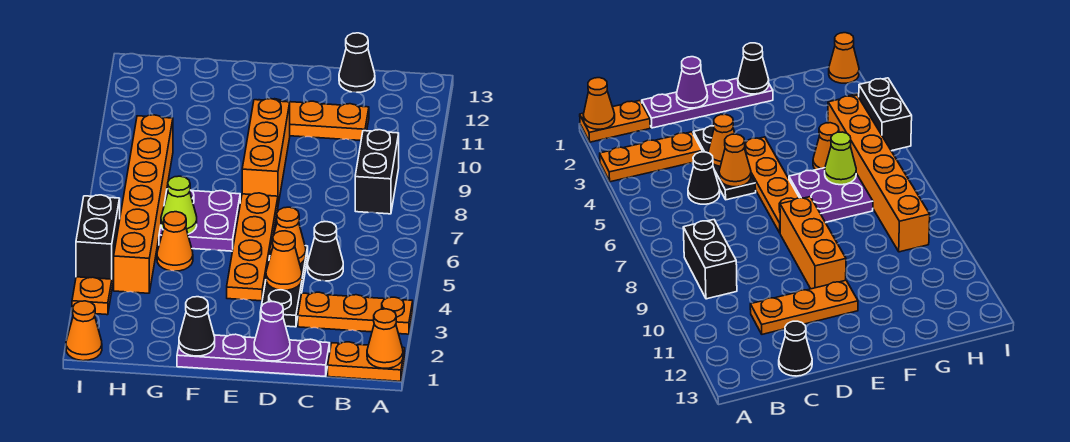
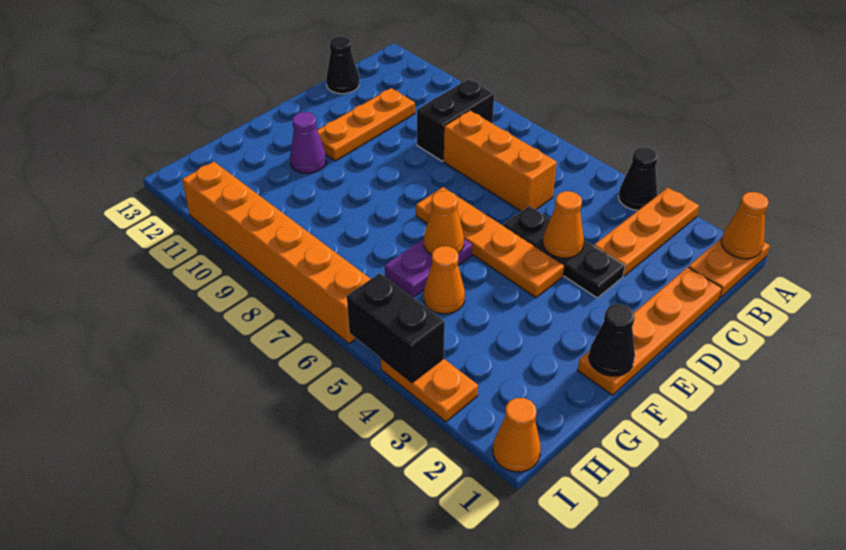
black brick B8:B9 level 1 -> black brick B9:C9 level 1
purple plate C1:F1 level 1 -> orange plate C1:F1 level 1
black cone C5 level 1 -> black cone A4 level 1
purple cone D1 level 2 -> purple cone F11 level 1
orange cone D5 level 2 -> orange cone F6 level 2
orange brick E8:E10 level 1 -> orange brick C6:C8 level 1
purple plate F6:G7 level 1 -> purple plate F6:G6 level 1
lime cone G6 level 2 -> none
orange brick H4:H9 level 1 -> orange brick I6:I11 level 1

